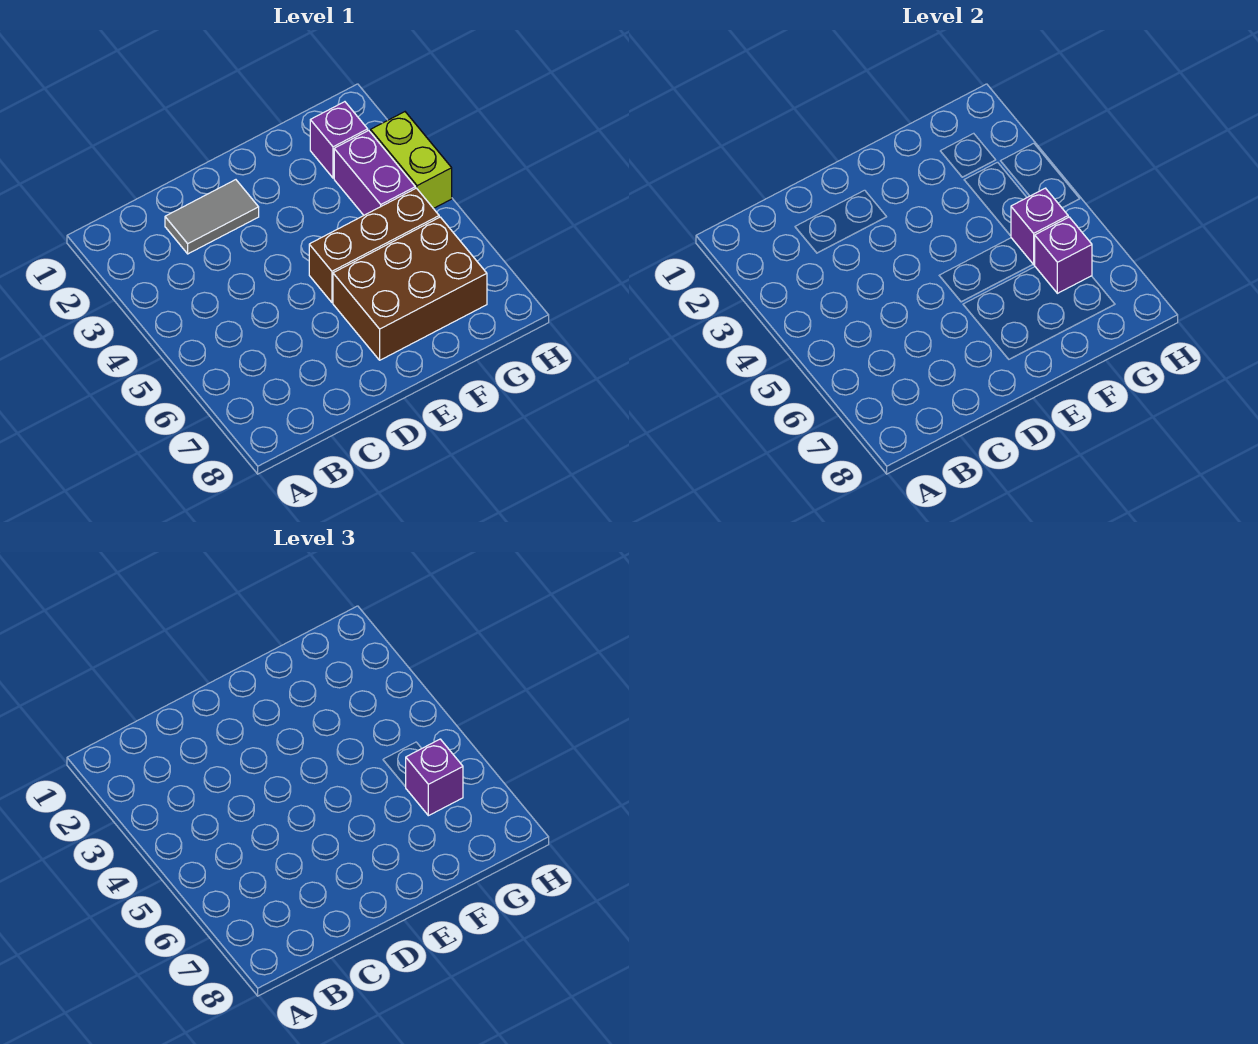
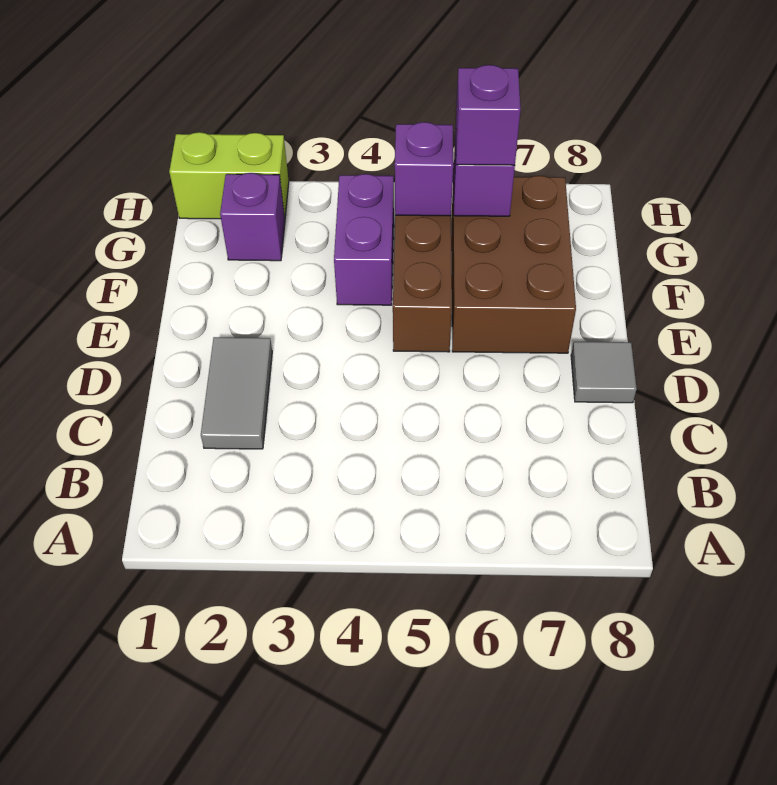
none -> grey tile D8 level 1
purple brick G3:G4 level 1 -> purple brick F4:G4 level 1
lime brick H3:H4 level 1 -> lime brick H1:H2 level 1

